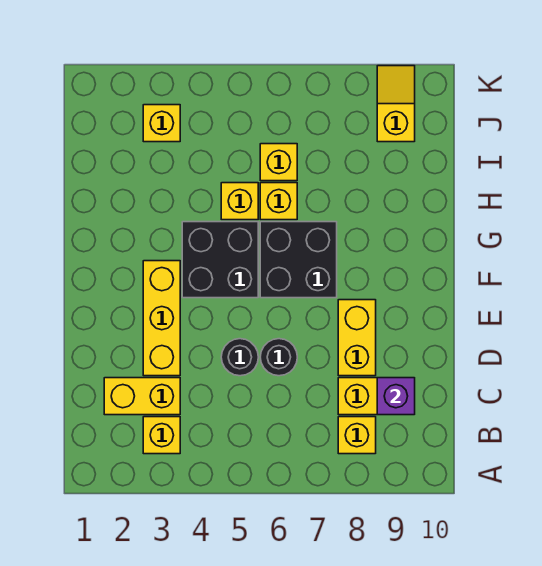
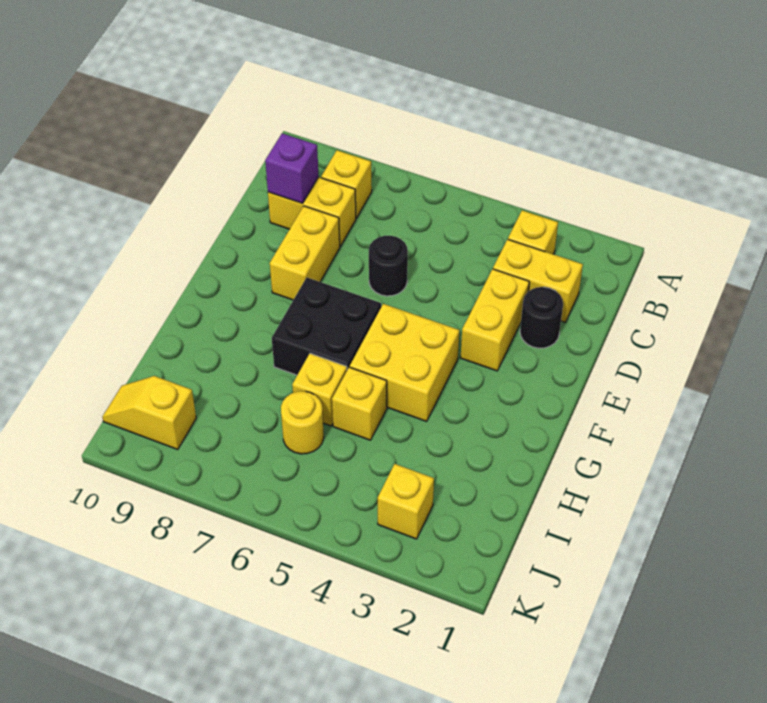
yellow brick D3:F3 level 1 -> yellow brick D3:E3 level 1
black round brick D5 level 1 -> black round brick D2 level 1
black brick F4:G5 level 1 -> yellow brick F4:G5 level 1
yellow brick I6 level 1 -> yellow round brick I6 level 1
yellow slope J9:K9 level 1 top J -> yellow slope J9:J10 level 1 top 9

